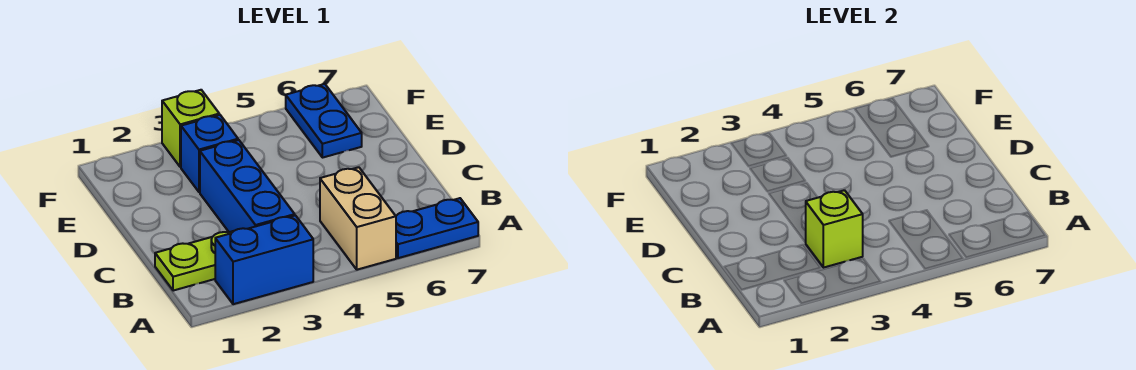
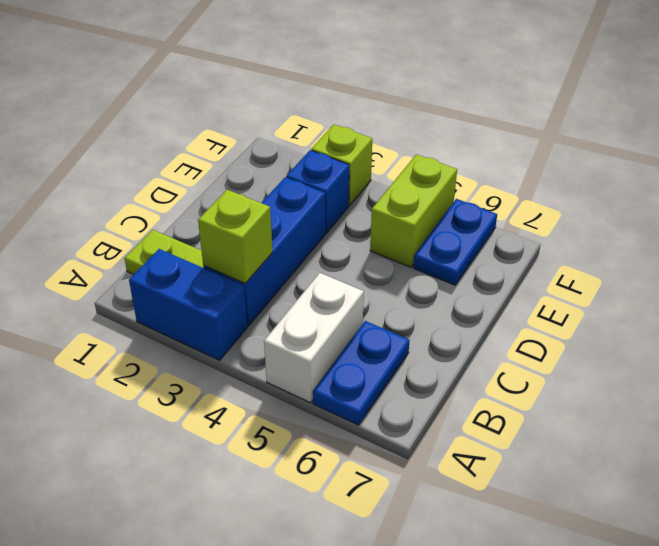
tan brick A5:B5 level 1 -> white brick A5:B5 level 1
blue plate A6:A7 level 1 -> blue plate A6:B6 level 1
none -> lime brick E5:F5 level 1

